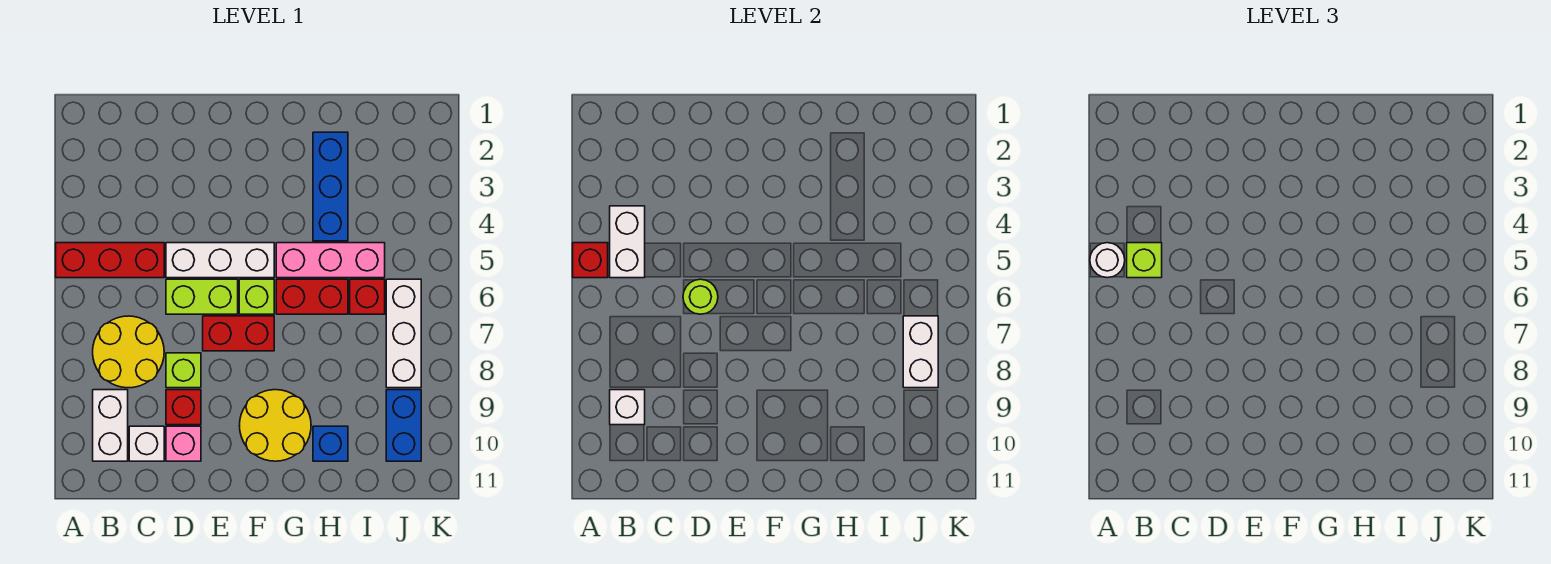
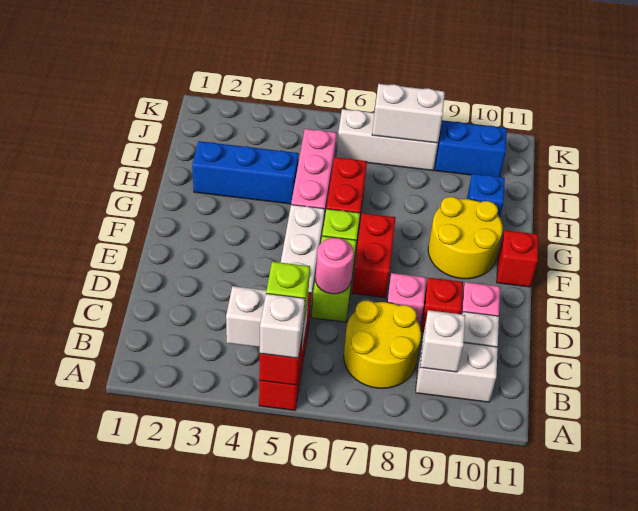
white round brick A5 level 3 -> white brick A5 level 3
lime round brick D6 level 2 -> pink round brick D6 level 2
lime brick D8 level 1 -> pink brick D8 level 1
red brick I6 level 1 -> red brick F11 level 1

